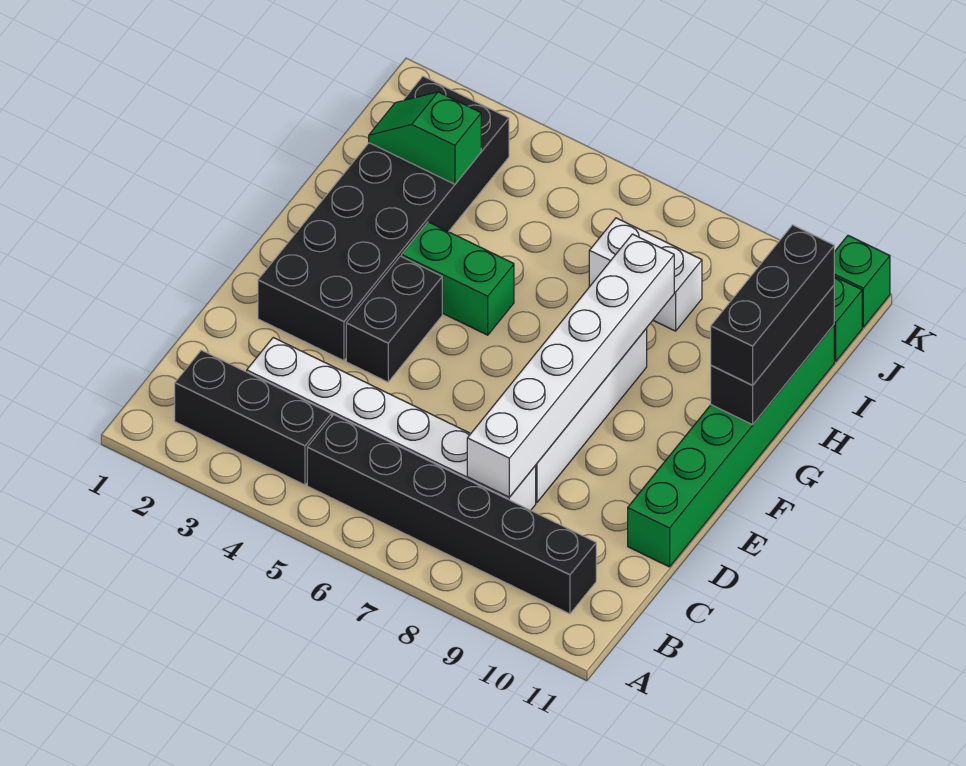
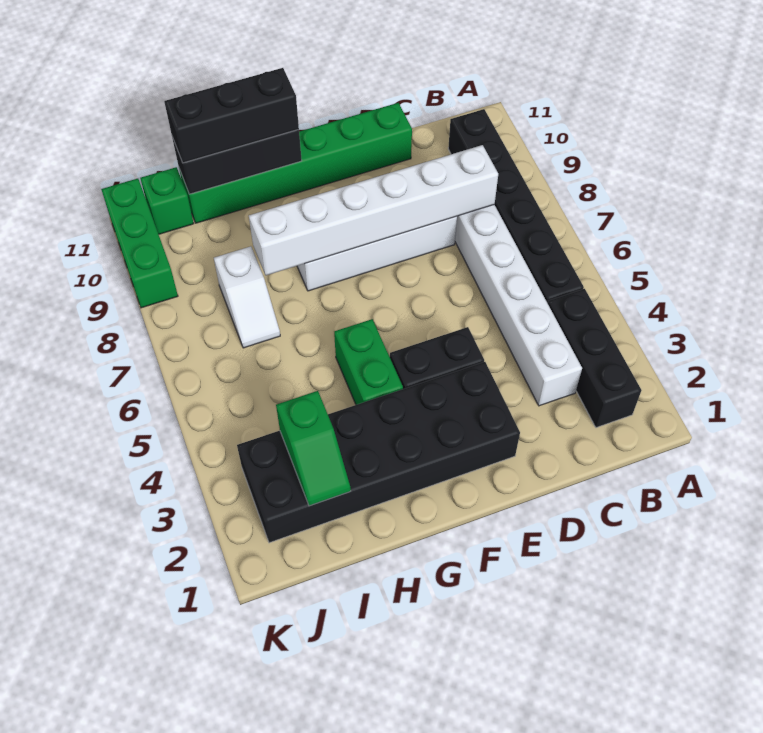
white brick I7:I8 level 1 -> white slope I7:I8 level 1 top 8
green brick K11 level 1 -> green brick K9:K11 level 1

